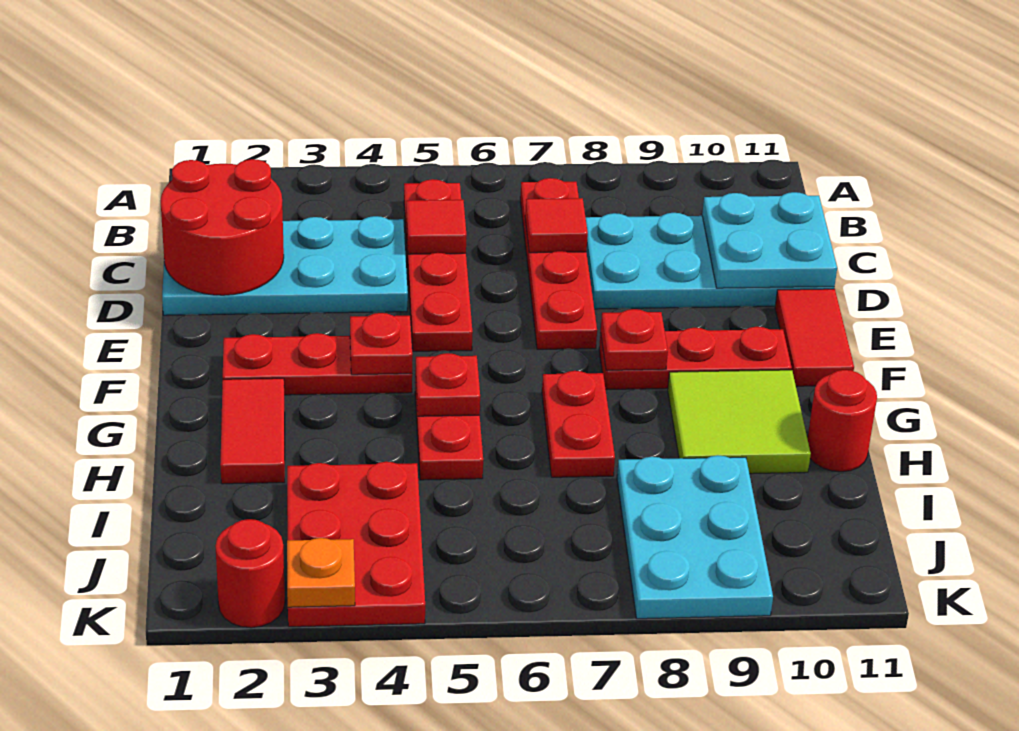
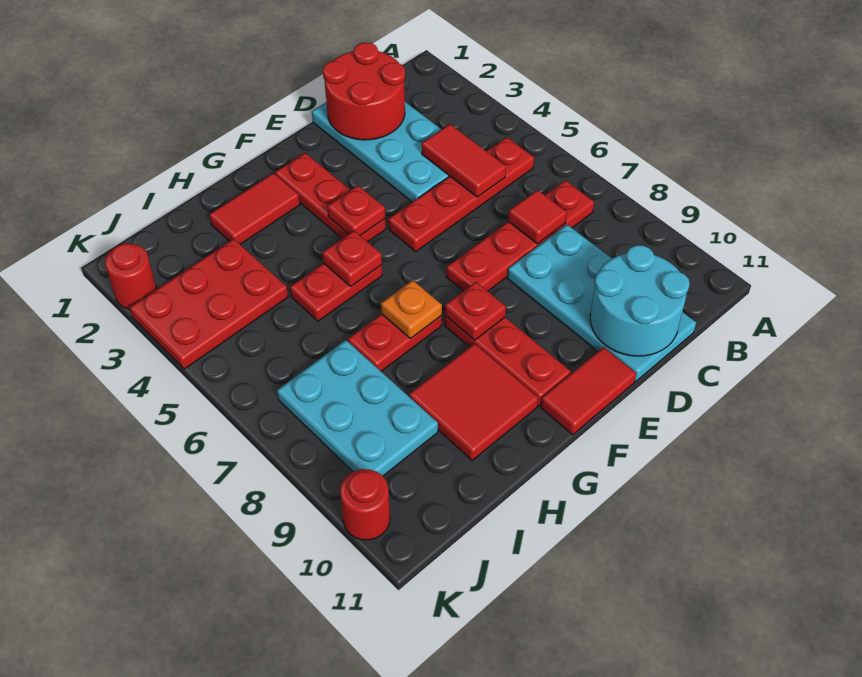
red tile C5 level 2 -> red tile C4:C5 level 2
cyan plate C10:D11 level 2 -> cyan round brick C10:D11 level 2
lime tile G9:H10 level 1 -> red tile G9:H10 level 1
red round brick H11 level 1 -> red round brick K10 level 1
cyan plate I8:K9 level 1 -> cyan plate I7:J9 level 1
orange plate K3 level 2 -> orange plate G7 level 2

